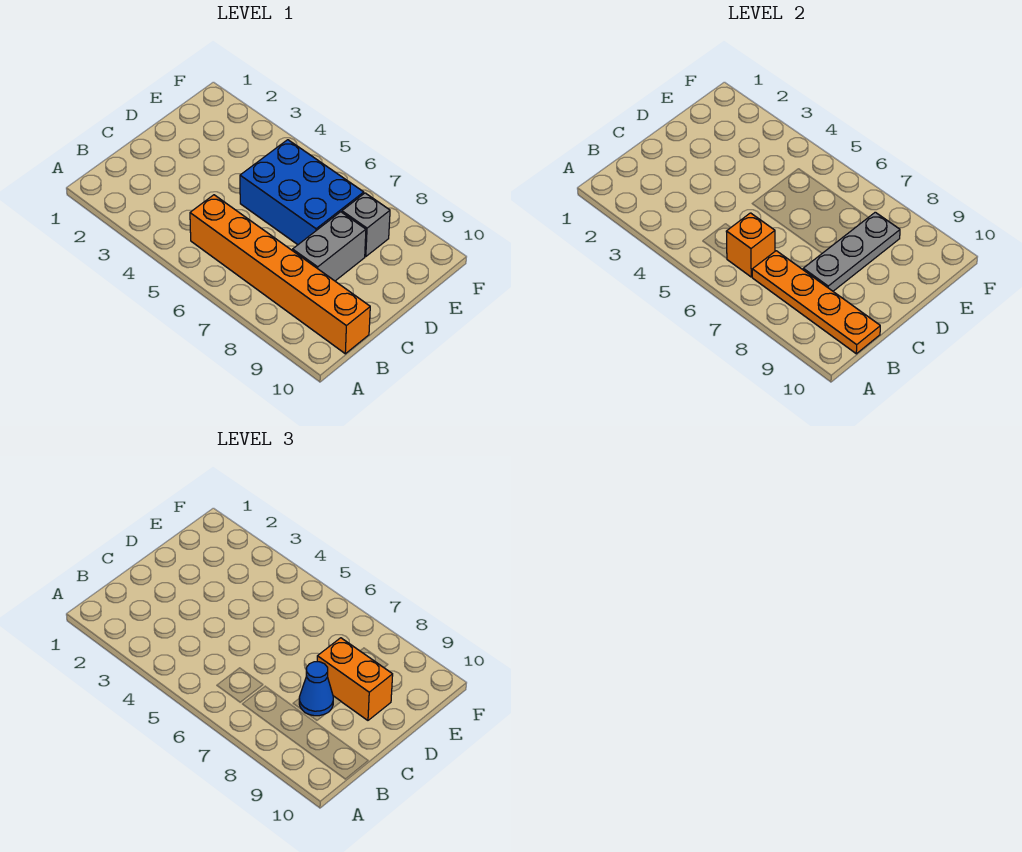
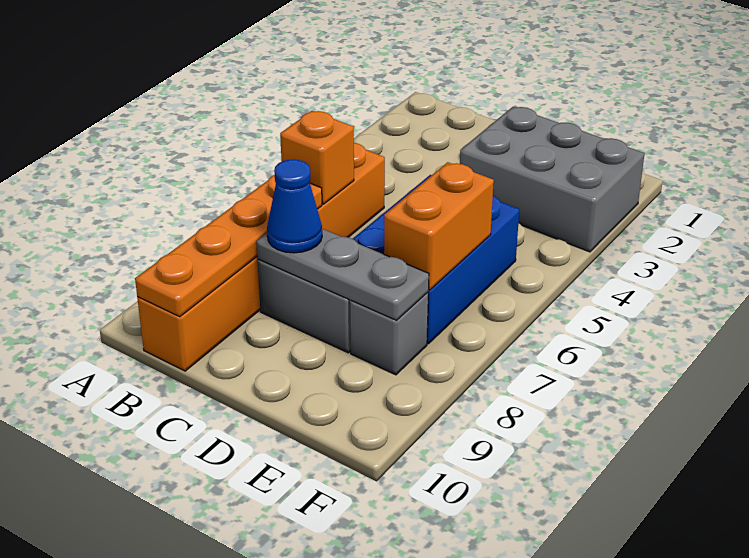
none -> grey brick D2:F3 level 1
orange brick D8:D9 level 3 -> orange brick E6:E7 level 2

